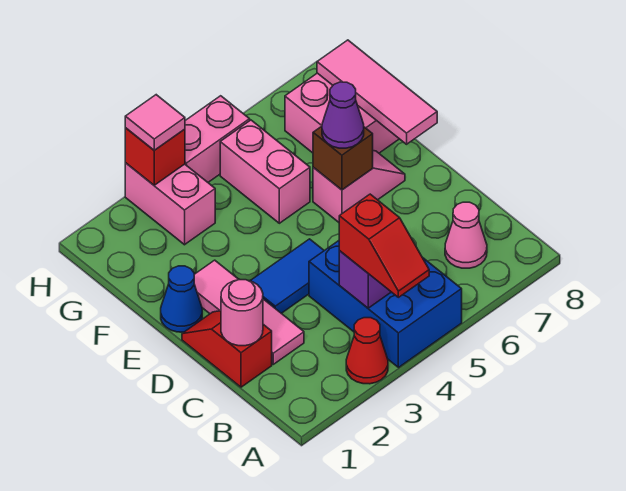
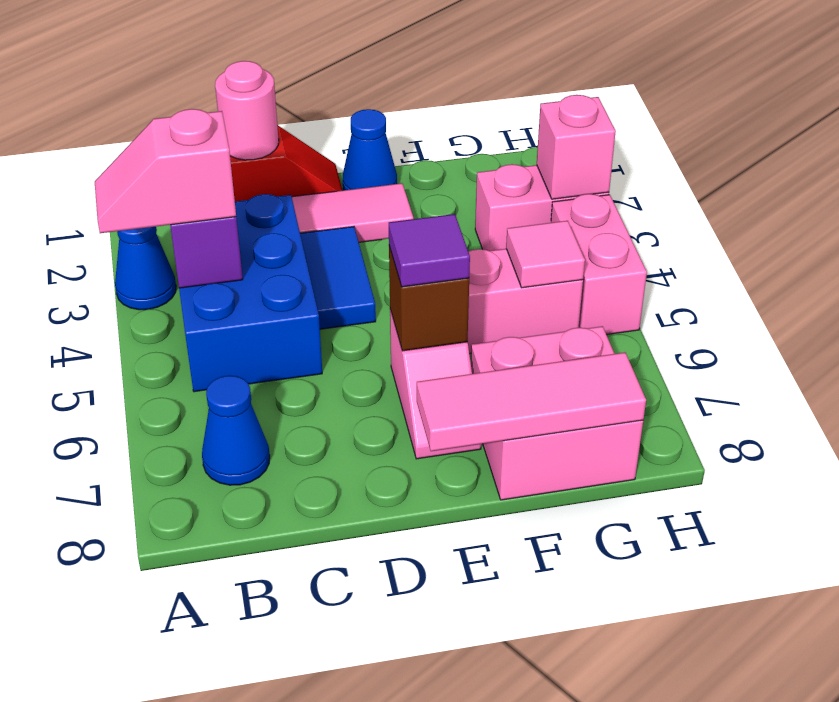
red cone A3 level 1 -> blue cone A3 level 1
blue brick A4:C5 level 1 -> blue brick B3:C5 level 1
red slope A4:B4 level 3 top B -> pink slope A4:B4 level 3 top B
pink cone B7 level 1 -> blue cone B7 level 1
purple cone E6 level 3 -> purple tile E6 level 3
red brick H3 level 2 -> pink brick H3 level 2
pink tile H3 level 3 -> pink tile G5 level 2

